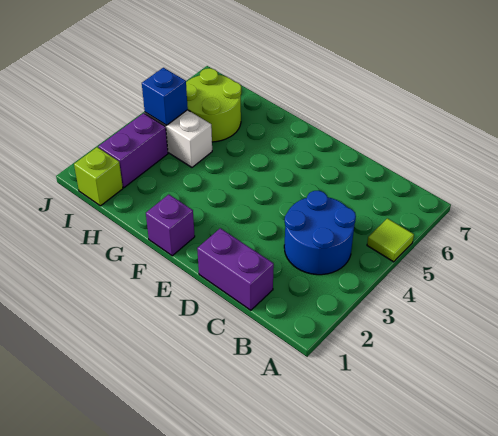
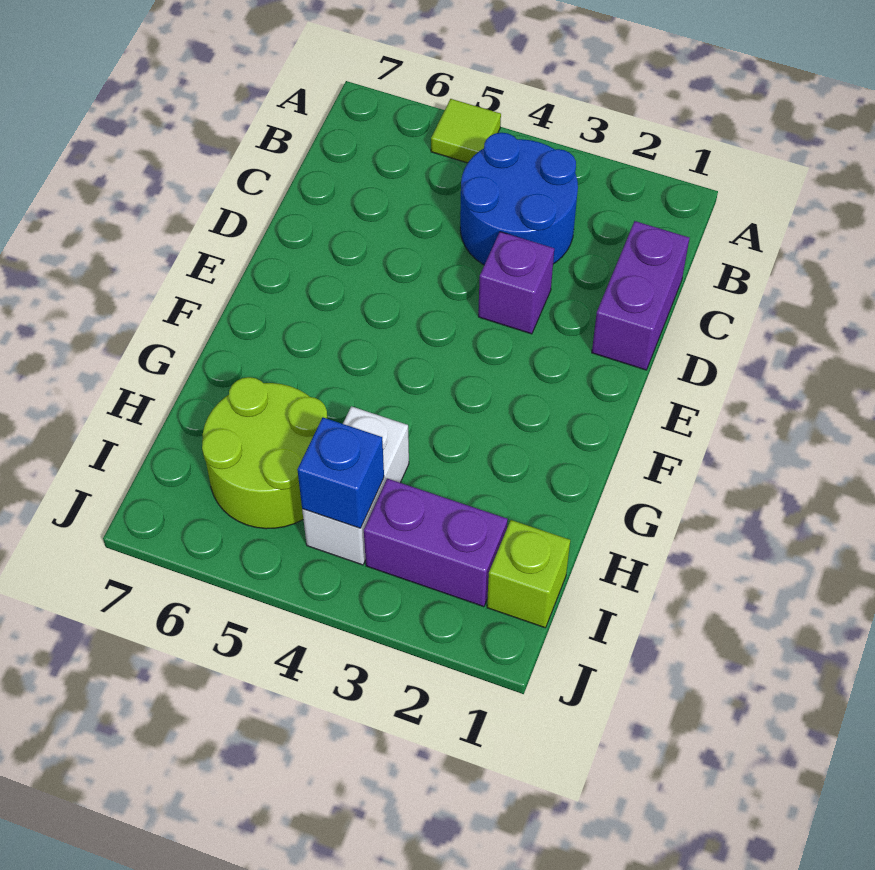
purple brick F1 level 1 -> purple brick D3 level 1

